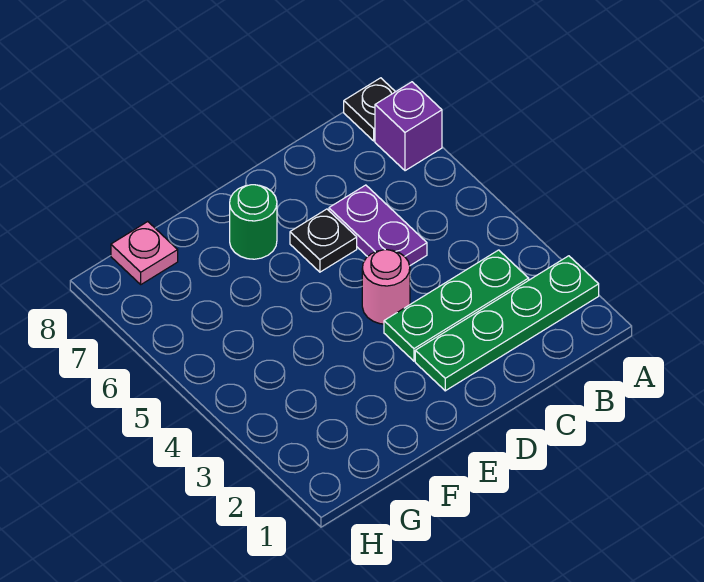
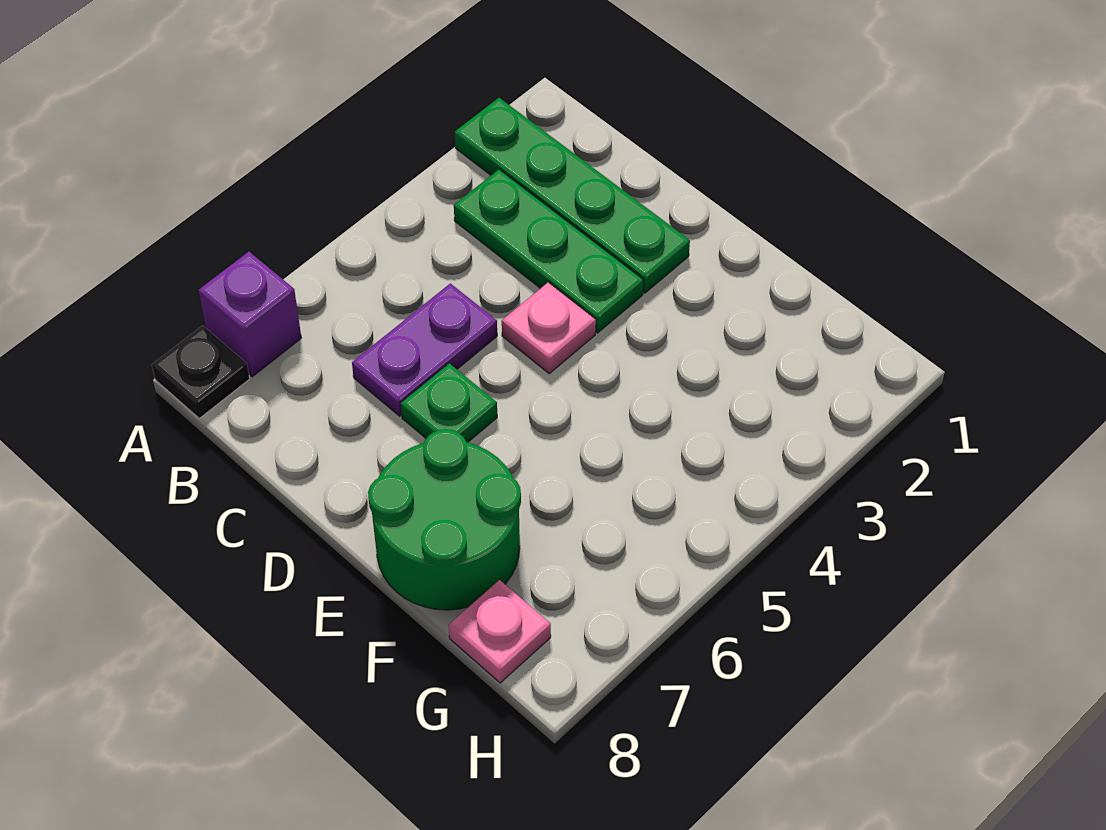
pink round brick D4 level 1 -> pink plate D4 level 1
black plate D6 level 1 -> green plate D6 level 1
green round brick E7 level 1 -> green round brick E7:F8 level 1

